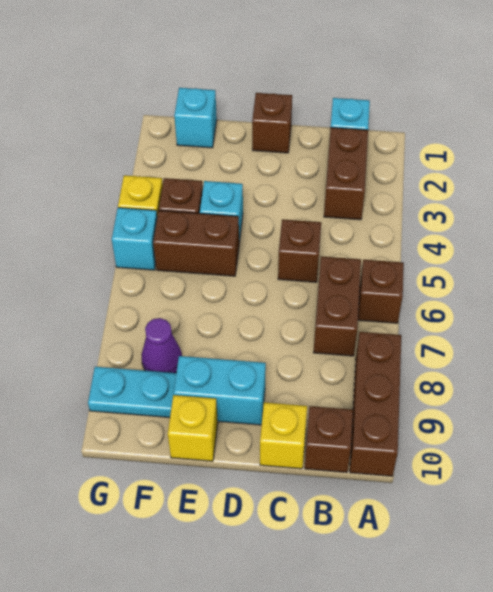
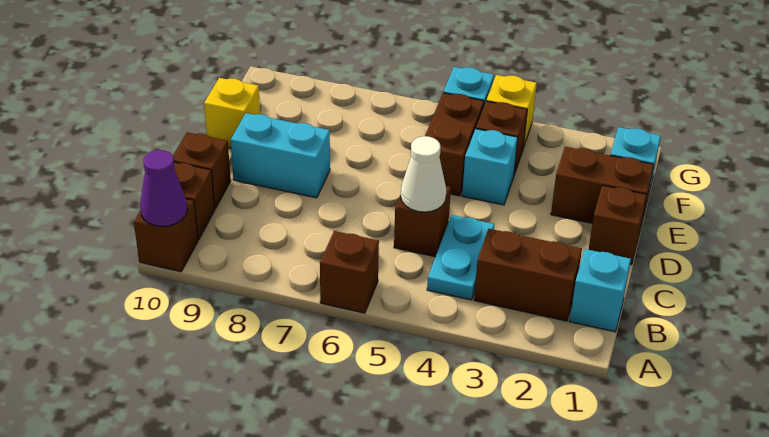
brown brick A8:A10 level 1 -> brown brick A10 level 1
brown brick B6:B7 level 1 -> brown brick E1:E2 level 1
none -> white cone C5 level 2
yellow brick C10 level 1 -> brown brick C10 level 1
cyan brick D9:E9 level 1 -> cyan brick D8:D9 level 1
purple cone F8 level 1 -> purple cone A10 level 2
cyan plate F9:G9 level 1 -> cyan plate B4:C4 level 1

